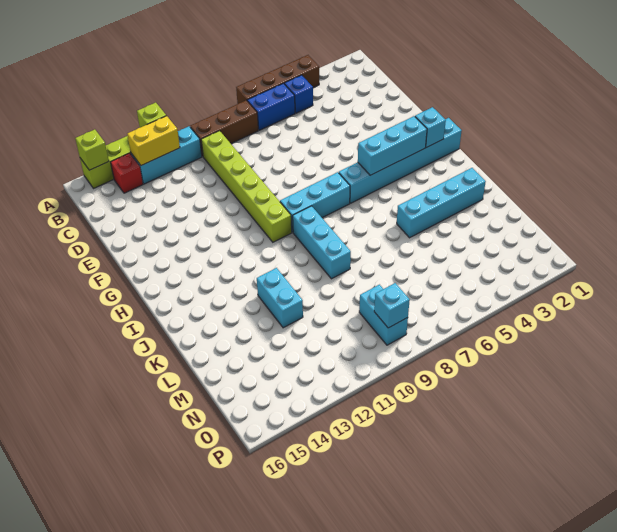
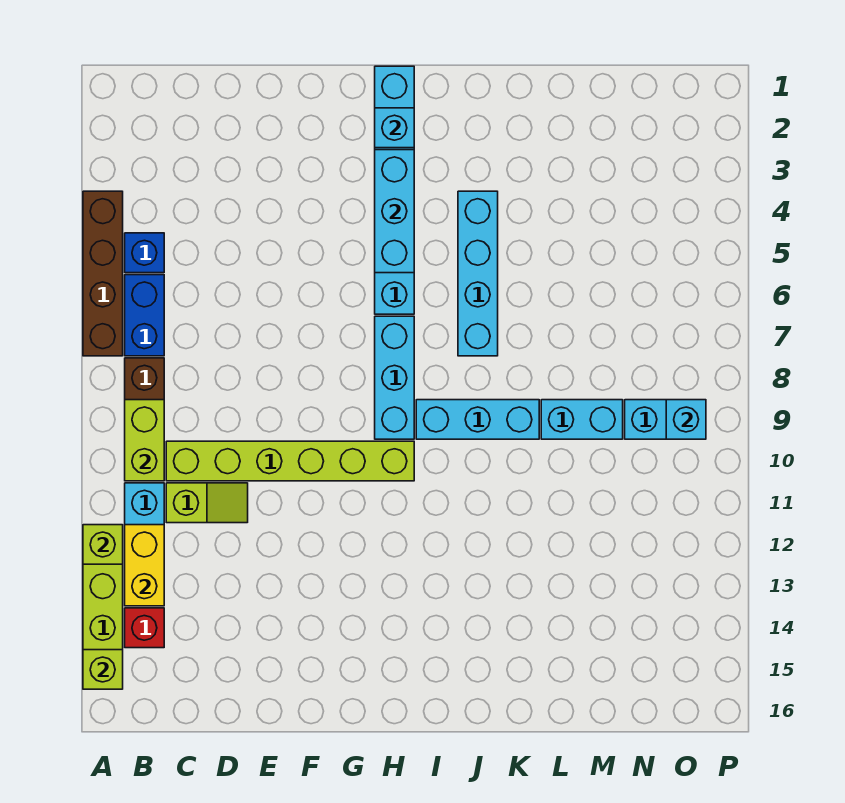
none -> lime brick B9:B10 level 2
none -> lime slope C11:D11 level 1 top C
cyan brick K2:K5 level 1 -> cyan brick J4:J7 level 1
cyan brick K12:L12 level 1 -> cyan brick L9:M9 level 1

